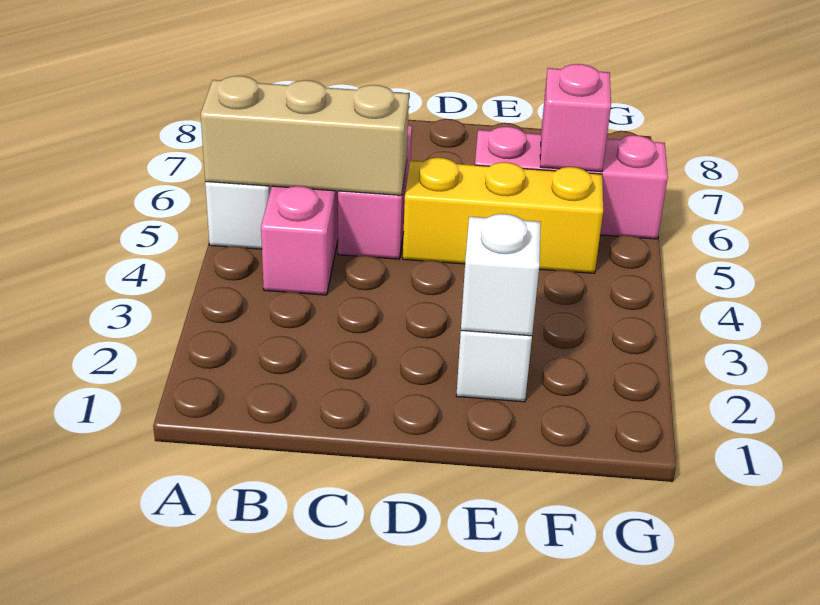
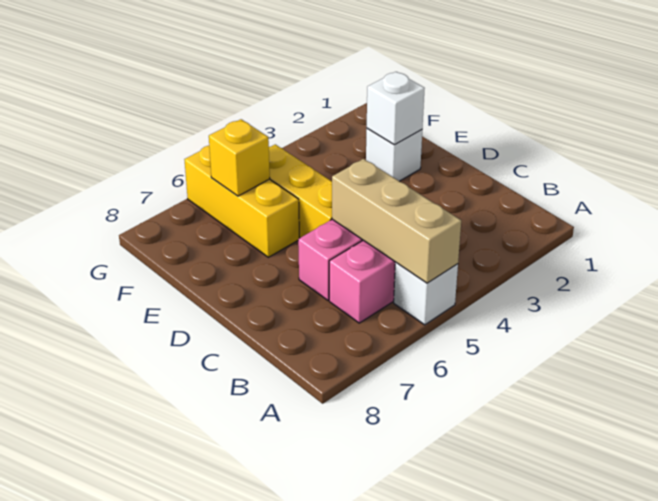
pink brick E6:G6 level 1 -> yellow brick E6:G6 level 1
pink brick F6 level 2 -> yellow brick F6 level 2

